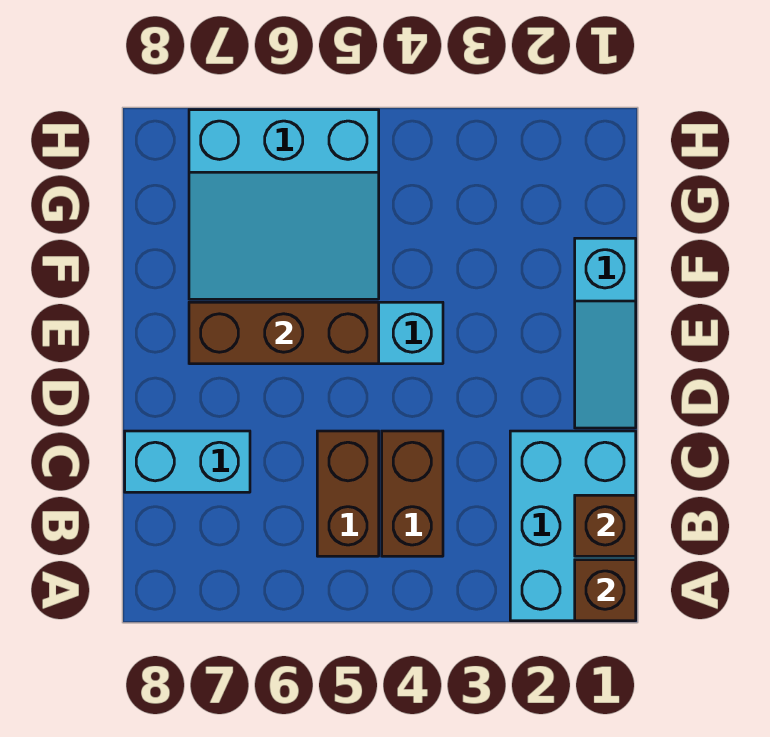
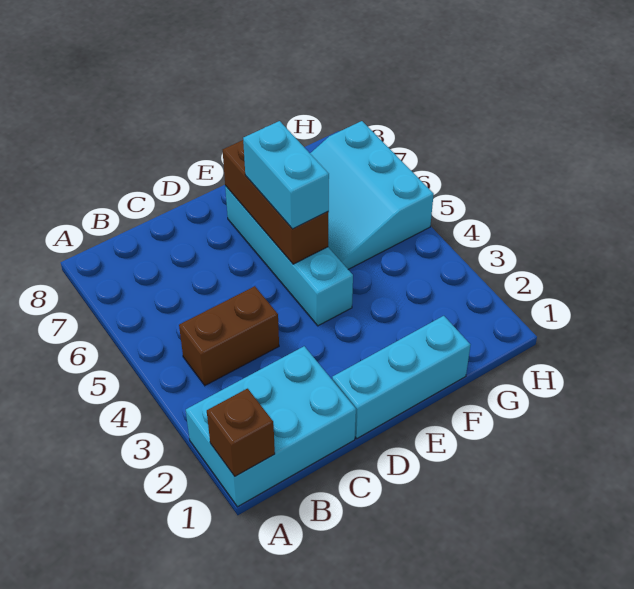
brown brick B1 level 2 -> none
brown brick B5:C5 level 1 -> none
cyan brick C7:C8 level 1 -> cyan brick E5:E6 level 3
cyan slope D1:F1 level 1 top F -> cyan brick D1:F1 level 1

